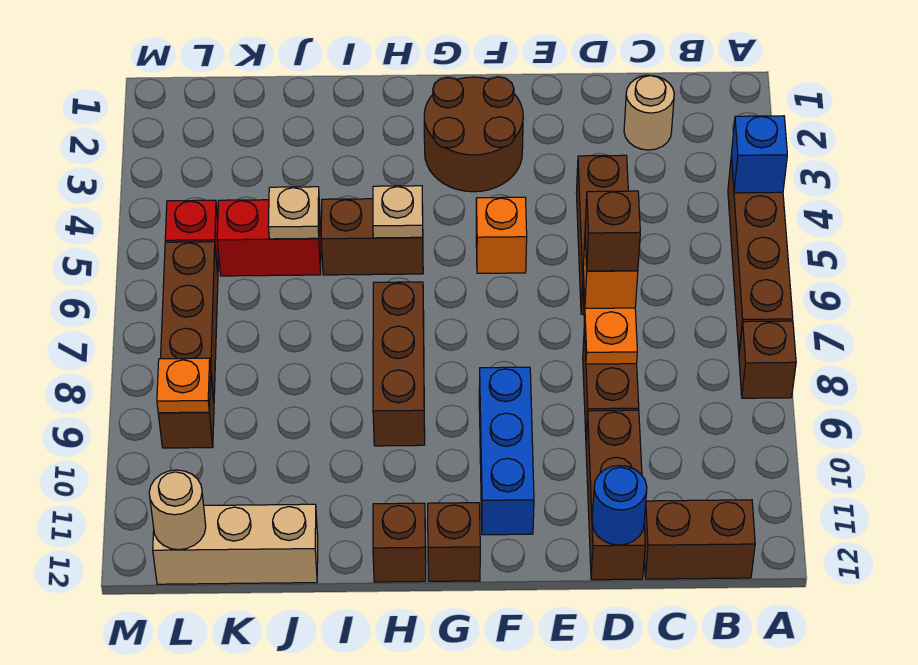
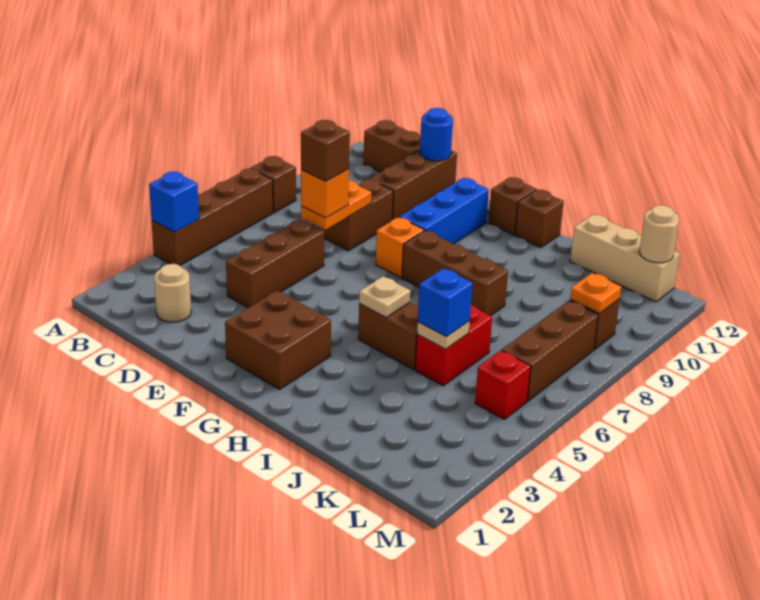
brown round brick F2:G3 level 1 -> brown brick F2:G3 level 1
orange brick F5 level 1 -> orange brick F8 level 1
brown brick H7:H9 level 1 -> brown brick G8:I8 level 1
red brick J5:K5 level 1 -> red brick J5:J6 level 1
none -> blue brick J5 level 3

